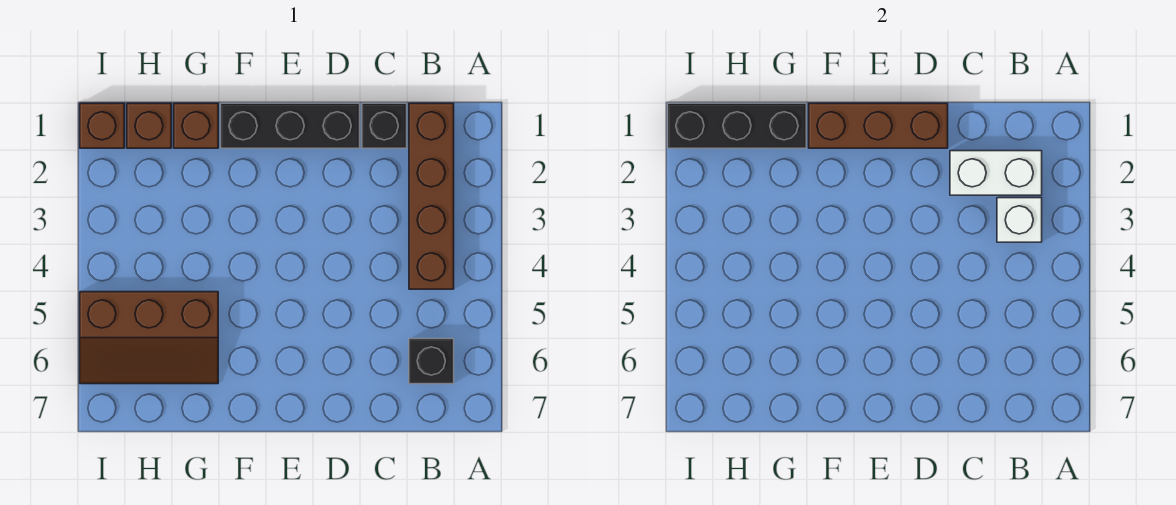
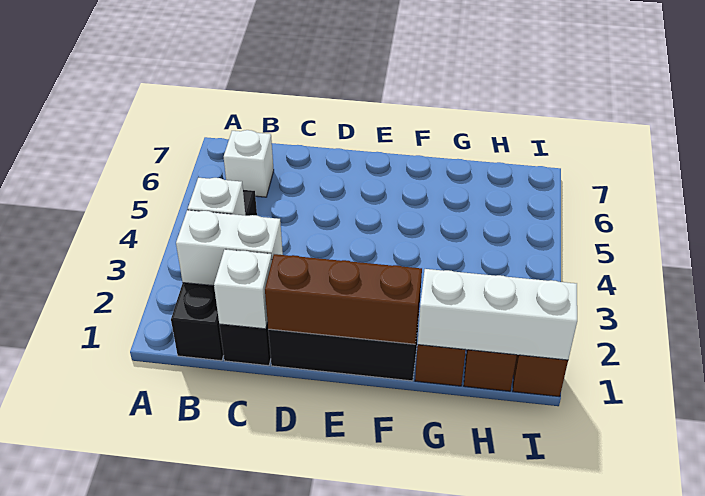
brown brick B1:B4 level 1 -> black brick B1:B4 level 1
black brick B6 level 1 -> white brick B6 level 1
none -> white brick C1 level 2
black brick G1:I1 level 2 -> white brick G1:I1 level 2
brown slope G5:I6 level 1 top 5 -> none

